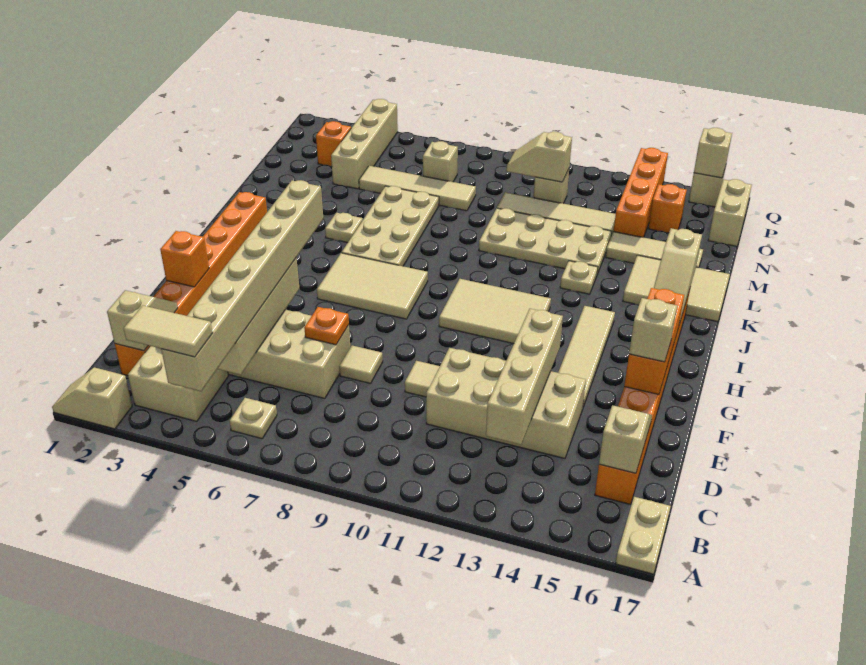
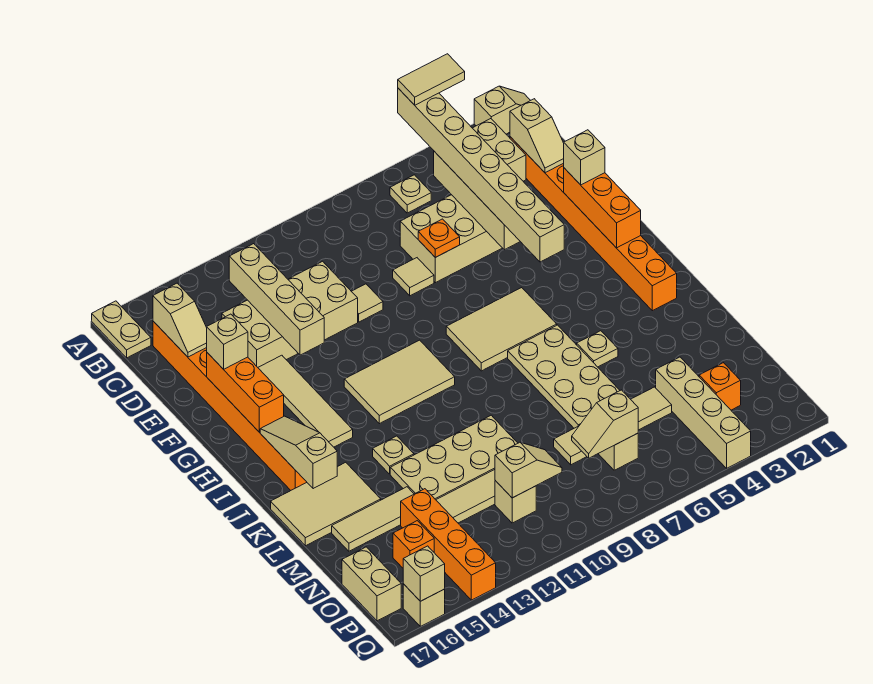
orange brick F2 level 2 -> orange brick F2:H2 level 2
none -> tan brick F2 level 3
none -> tan slope O7:O8 level 2 top 7

